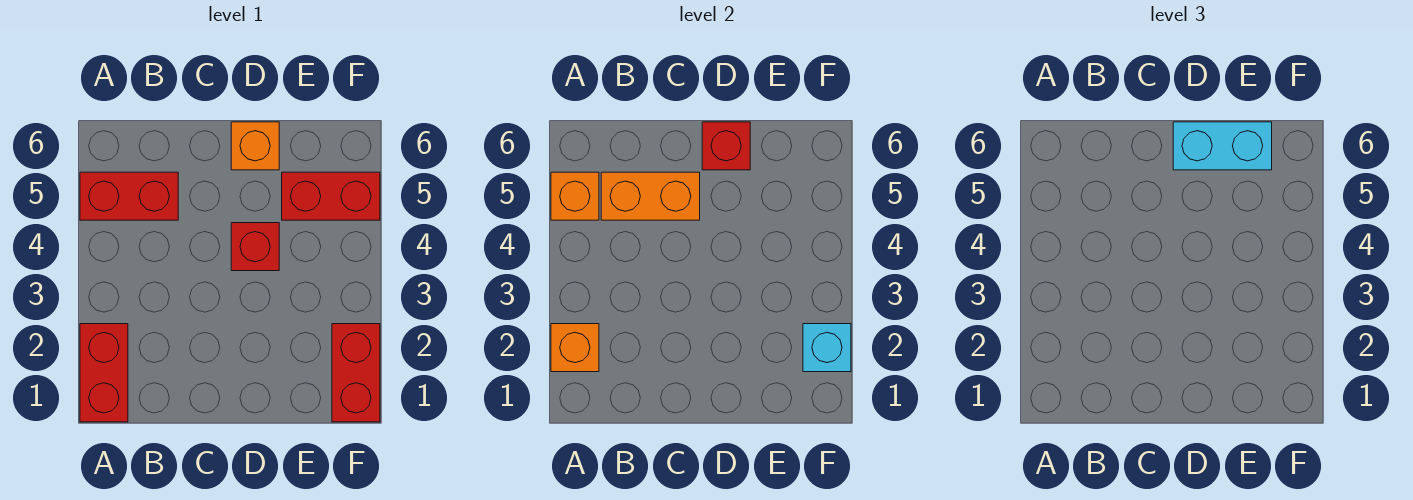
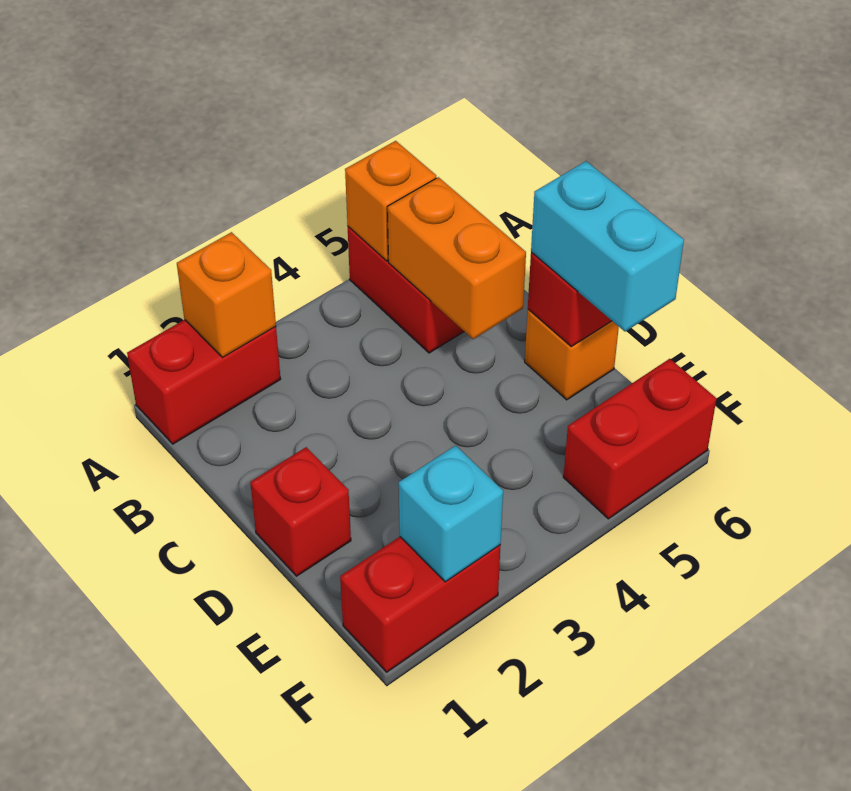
red brick D4 level 1 -> red brick D1 level 1
red brick E5:F5 level 1 -> red brick F5:F6 level 1

